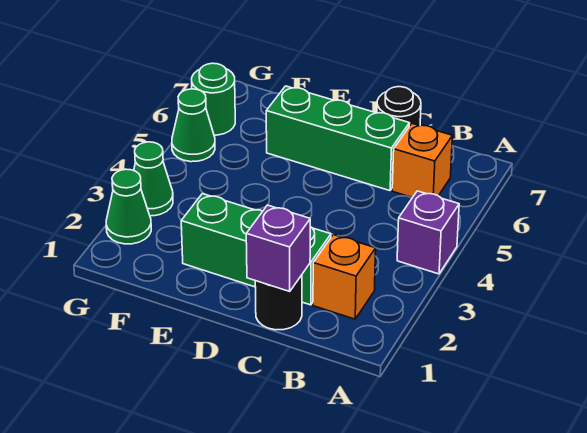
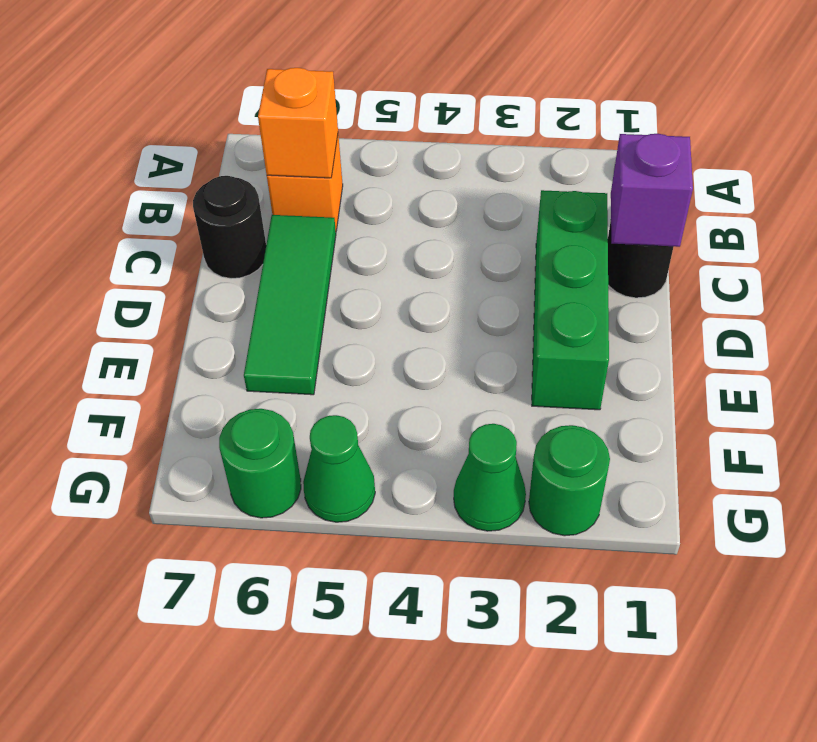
purple brick A4 level 1 -> none
orange brick B2 level 1 -> orange brick B6 level 2
green brick C6:E6 level 1 -> green tile C6:E6 level 1
green cone G2 level 1 -> green round brick G2 level 1

